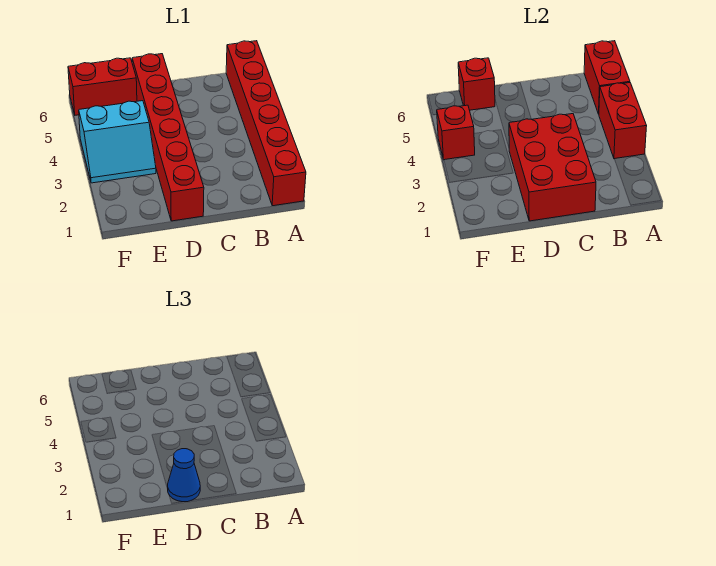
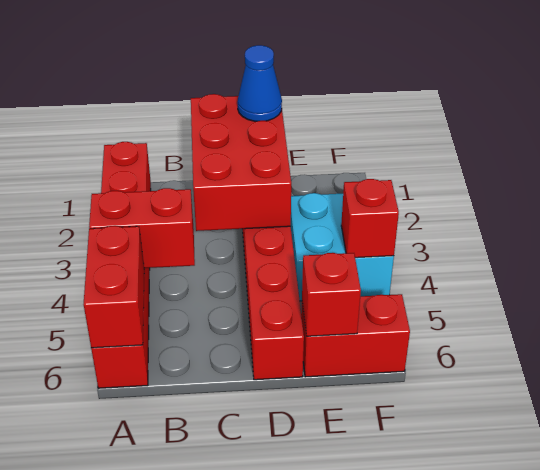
red brick A3:A4 level 2 -> red brick A4:B4 level 2
cyan slope E3:F4 level 1 top 4 -> cyan brick E3:F4 level 1

